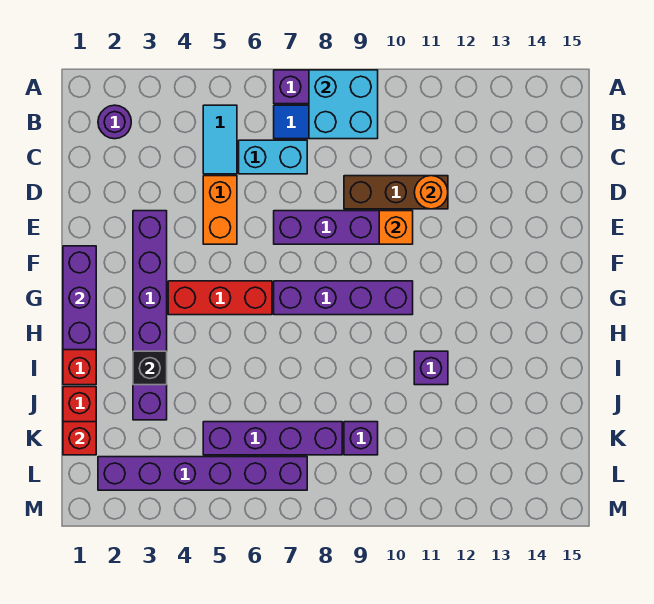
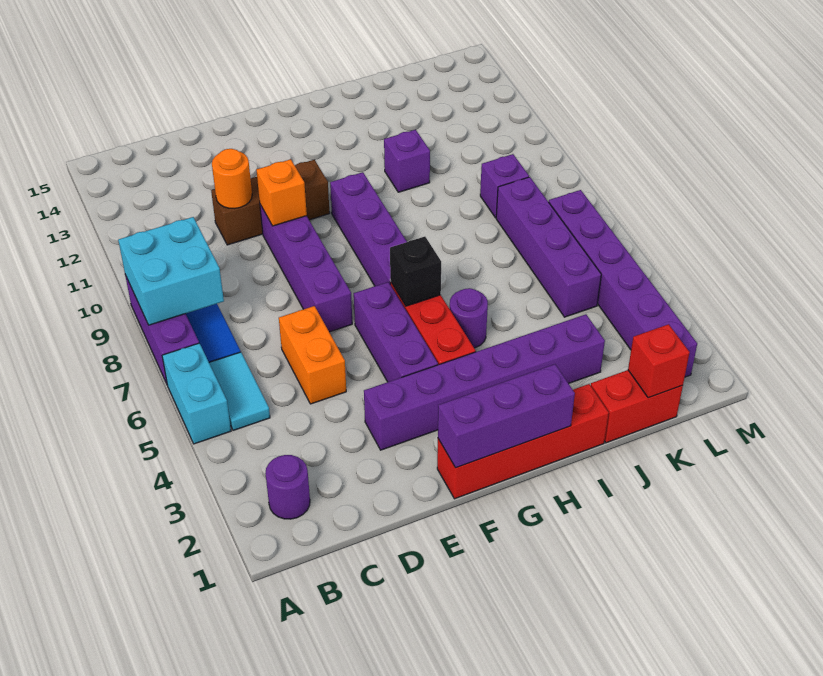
cyan tile B5:C5 level 1 -> cyan tile B5:B6 level 1
cyan brick C6:C7 level 1 -> cyan brick A5:A6 level 1
orange brick D5:E5 level 1 -> orange brick D5:D6 level 1
brown brick D9:D11 level 1 -> brown brick D11:F11 level 1
none -> purple brick F4:F6 level 1
none -> purple round brick H5 level 1
black brick I3 level 2 -> black brick G6 level 2

